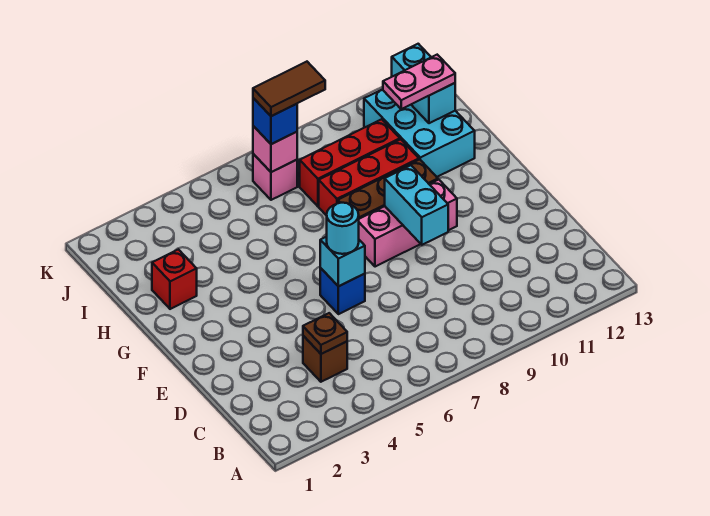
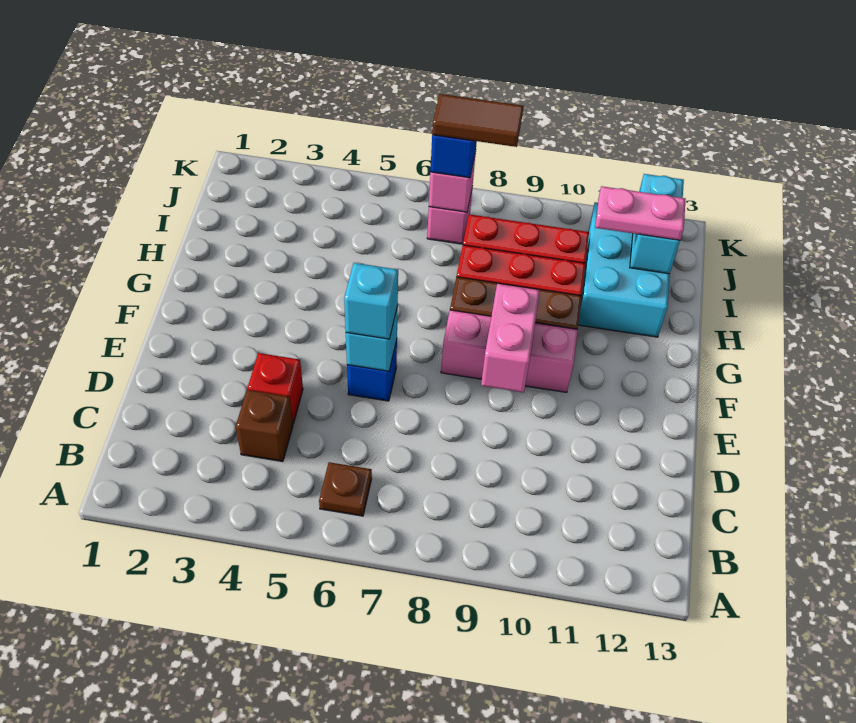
brown plate C4 level 2 -> brown plate B6 level 1
cyan round brick E6 level 3 -> cyan brick E6 level 3
cyan brick E9:F9 level 2 -> pink brick E9:F9 level 2
red brick H2 level 1 -> red brick D4 level 1

